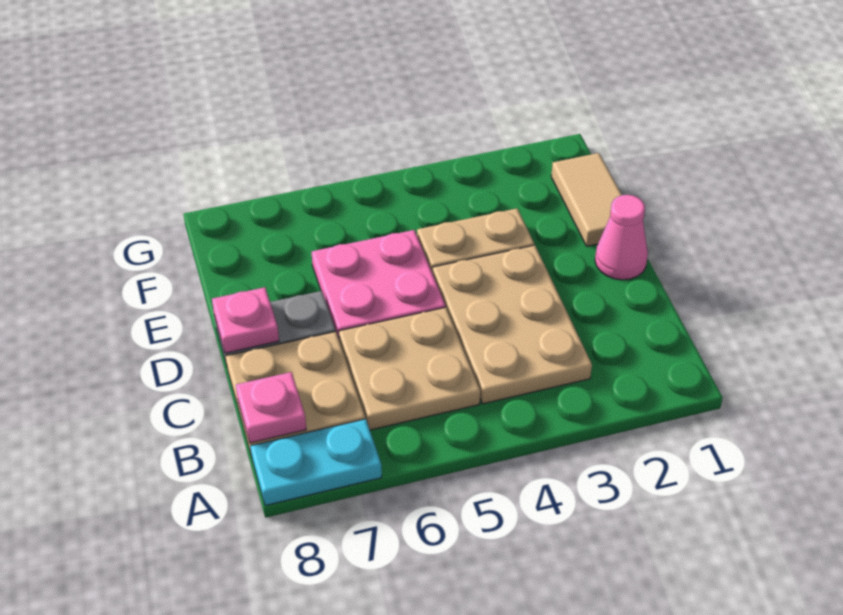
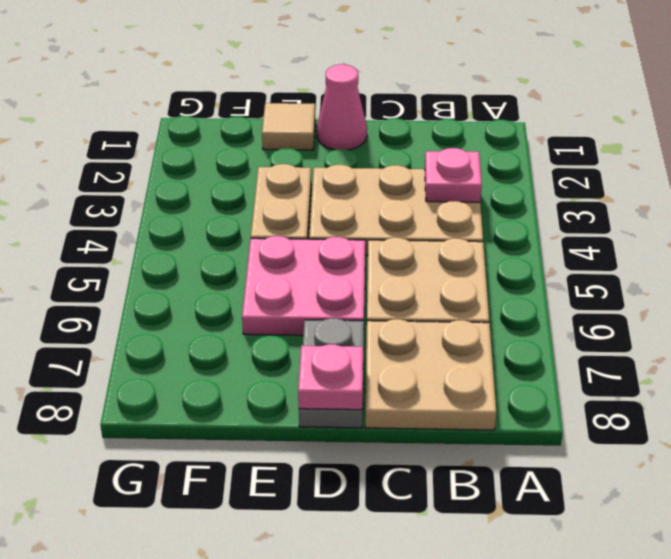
cyan plate A7:A8 level 1 -> none
pink plate B8 level 2 -> pink plate B3 level 2
tan tile E1:F1 level 1 -> tan tile E1 level 1

